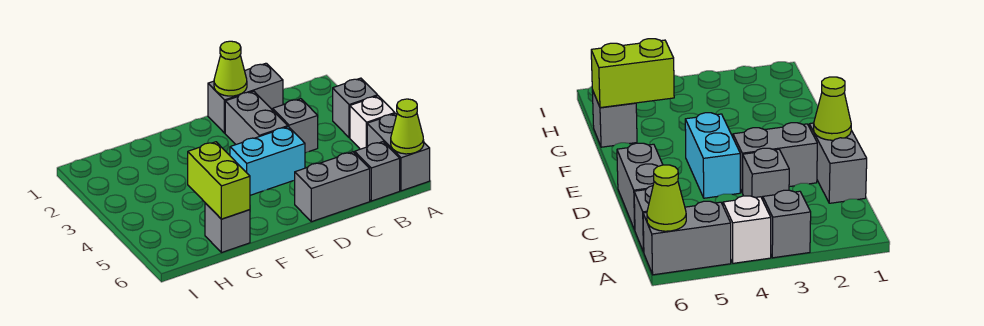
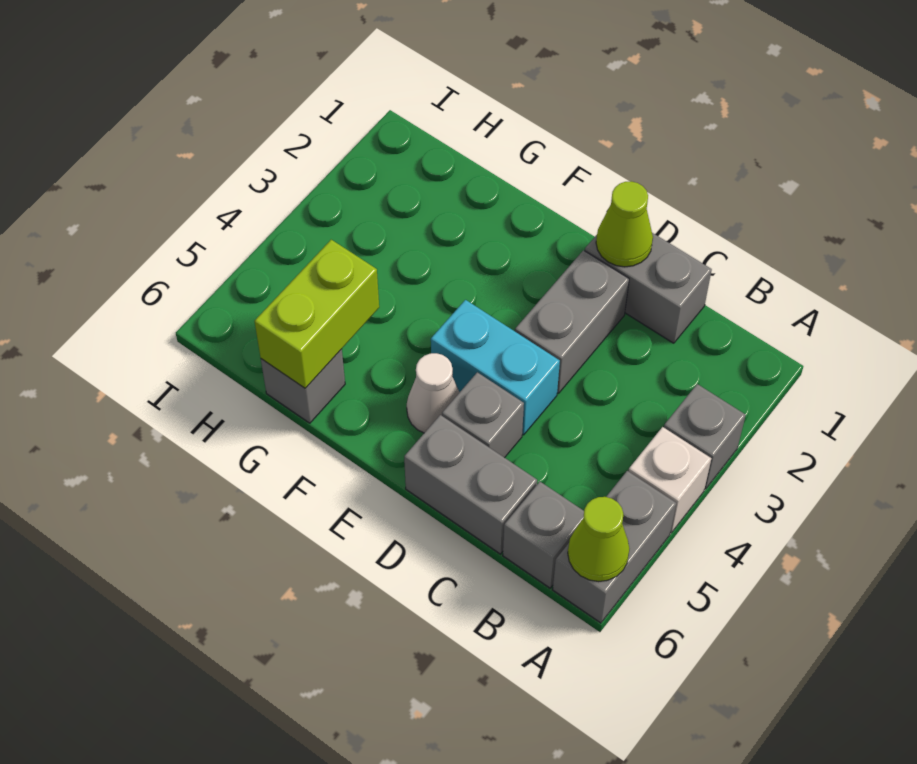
grey brick C3 level 1 -> grey brick D5 level 1
none -> white cone E5 level 1

